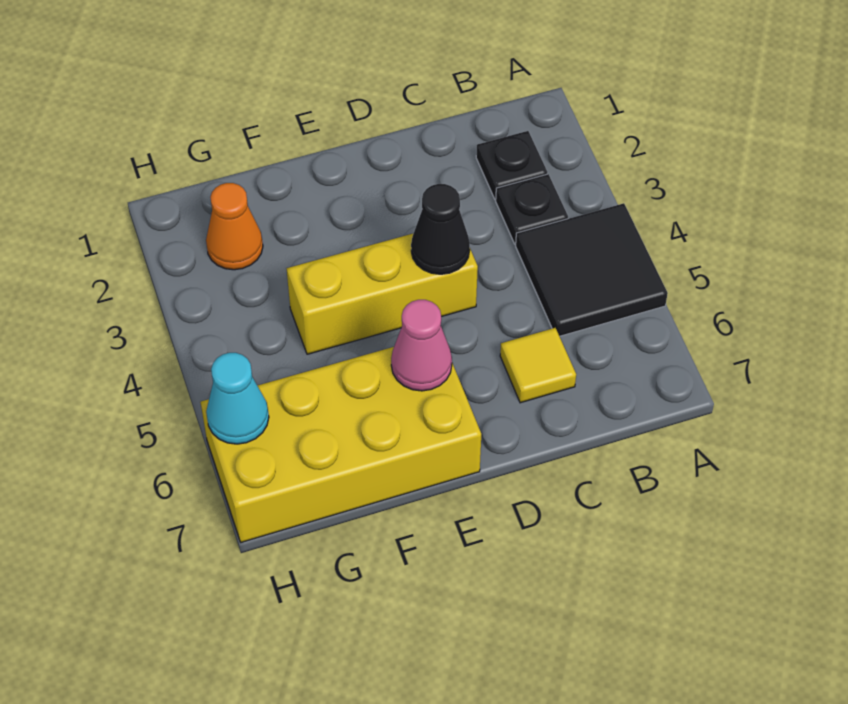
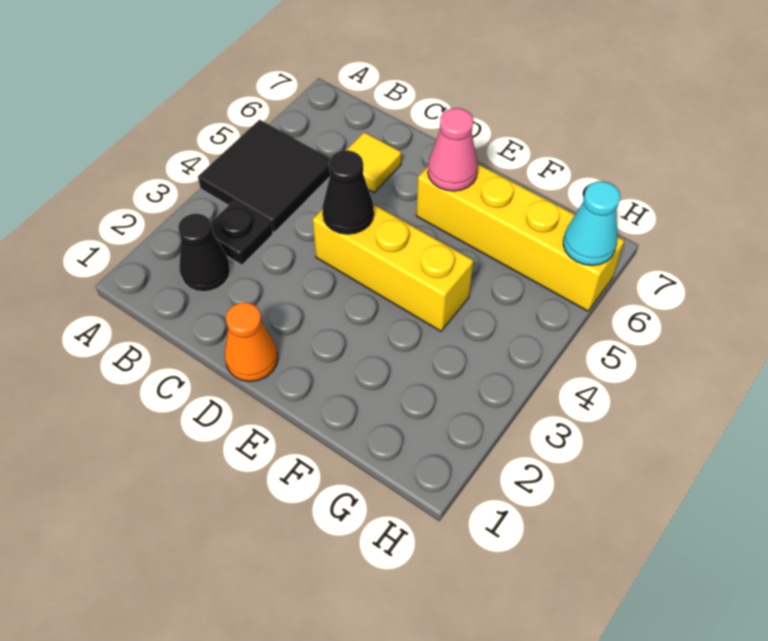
black plate B2 level 1 -> black cone B2 level 1
yellow brick E6:H7 level 1 -> yellow brick E6:H6 level 1
orange cone G2 level 1 -> orange cone D1 level 1

